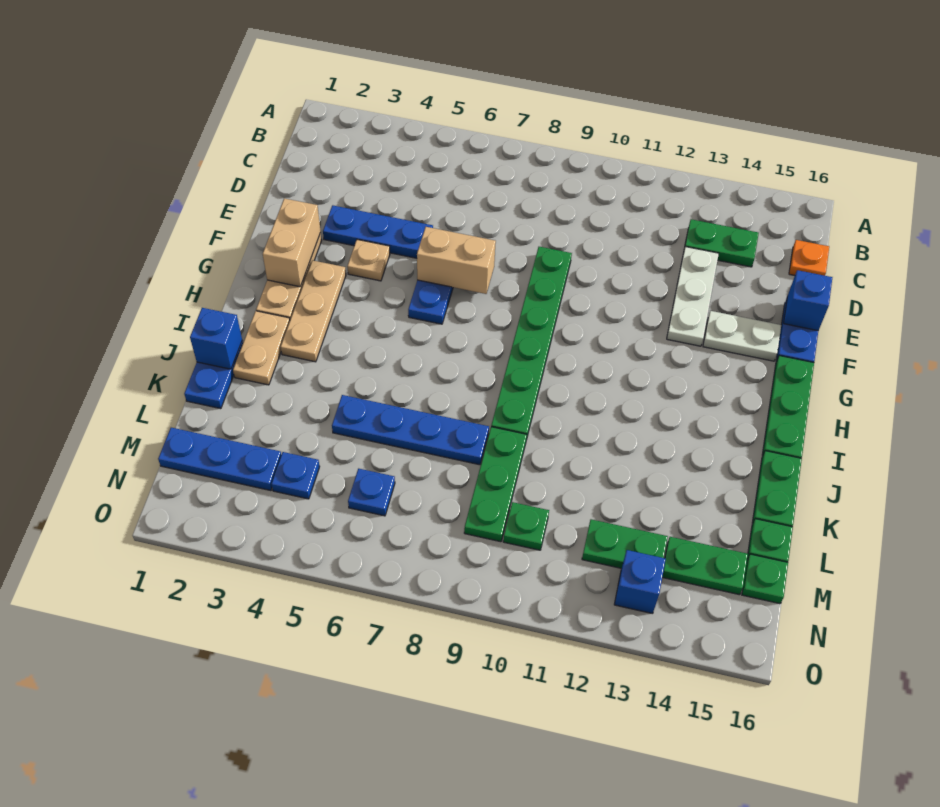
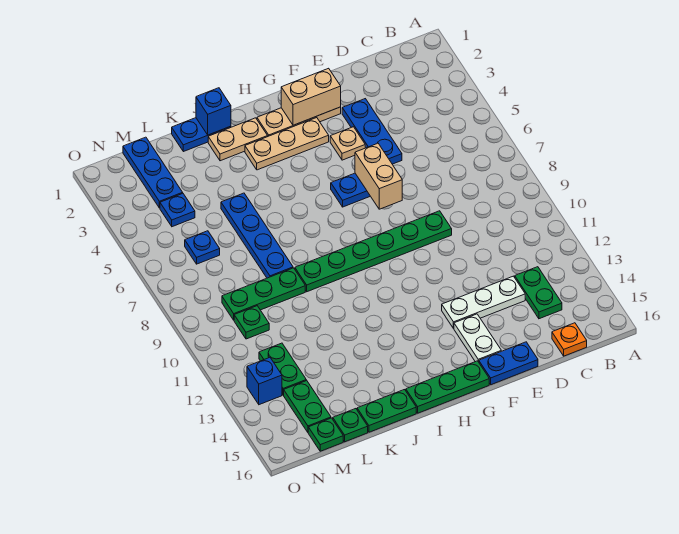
blue brick E16 level 2 -> none

